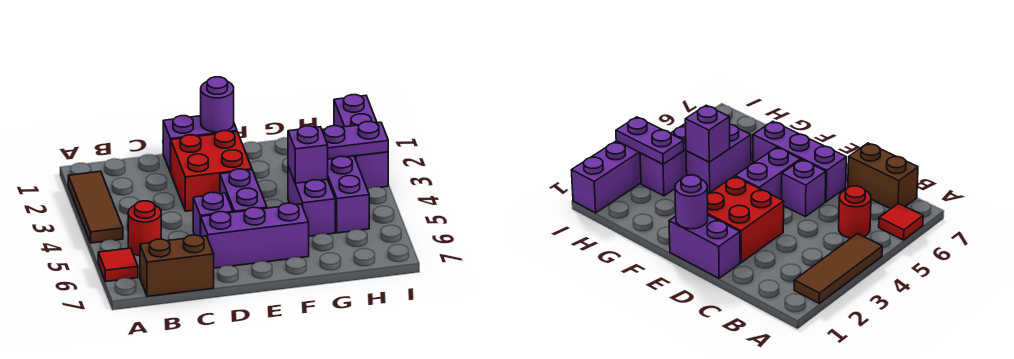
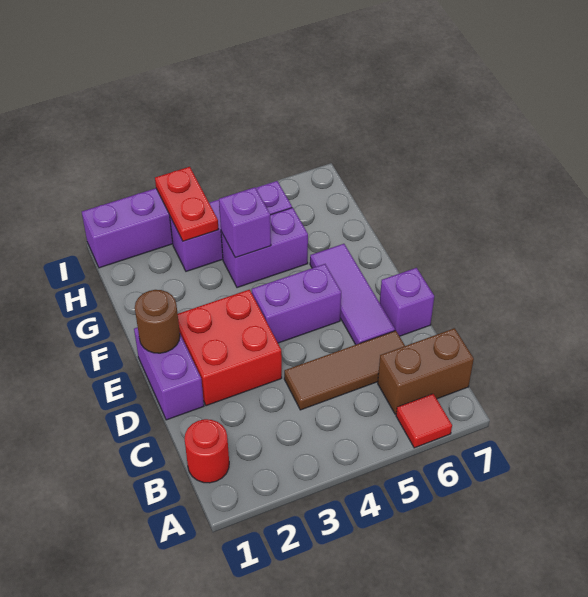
brown tile A2:A4 level 1 -> brown tile C4:C6 level 1
red round brick B5 level 1 -> red round brick B1 level 1
brown brick B7:C7 level 1 -> brown brick B6:B7 level 1
purple brick D5 level 1 -> purple brick D7 level 1
purple brick D6:F6 level 1 -> purple tile D6:F6 level 1
purple round brick E1 level 2 -> brown round brick E1 level 2
purple plate H3:I3 level 2 -> red plate H3:I3 level 2

